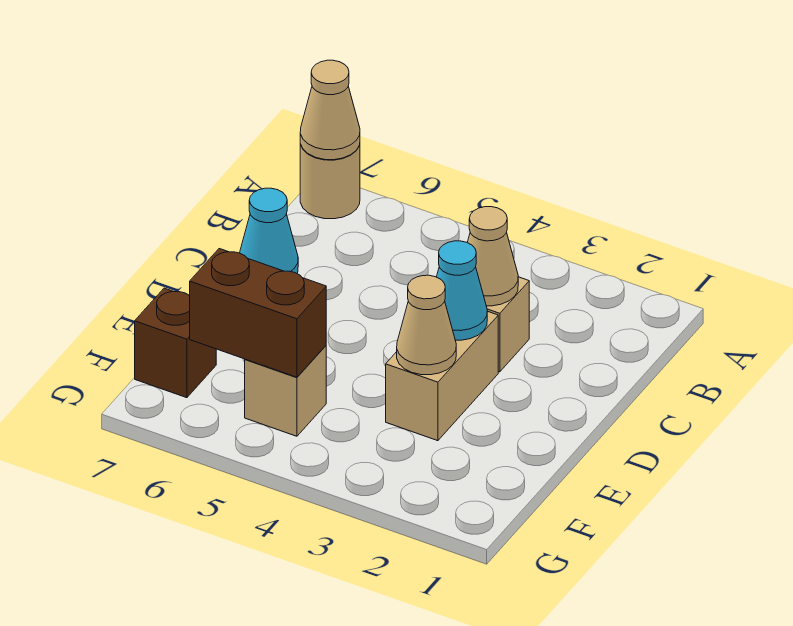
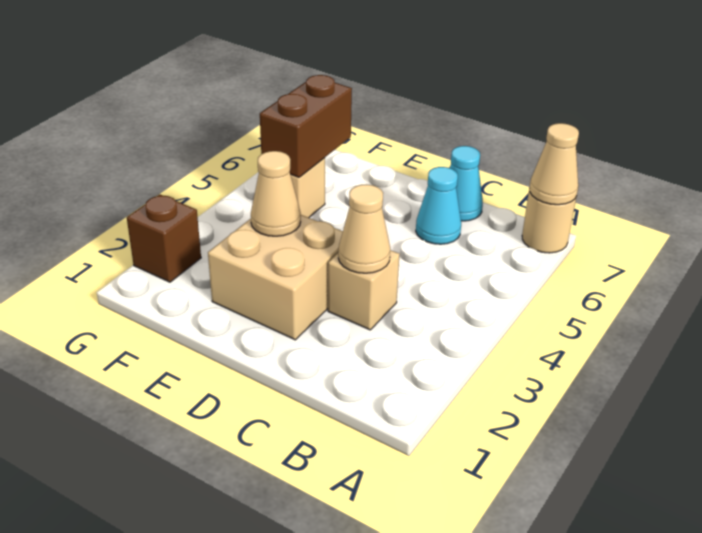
tan brick D3:E3 level 1 -> tan brick D2:E3 level 1
cyan cone D3 level 2 -> cyan cone C6 level 1
brown brick F7 level 1 -> brown brick G2 level 1

